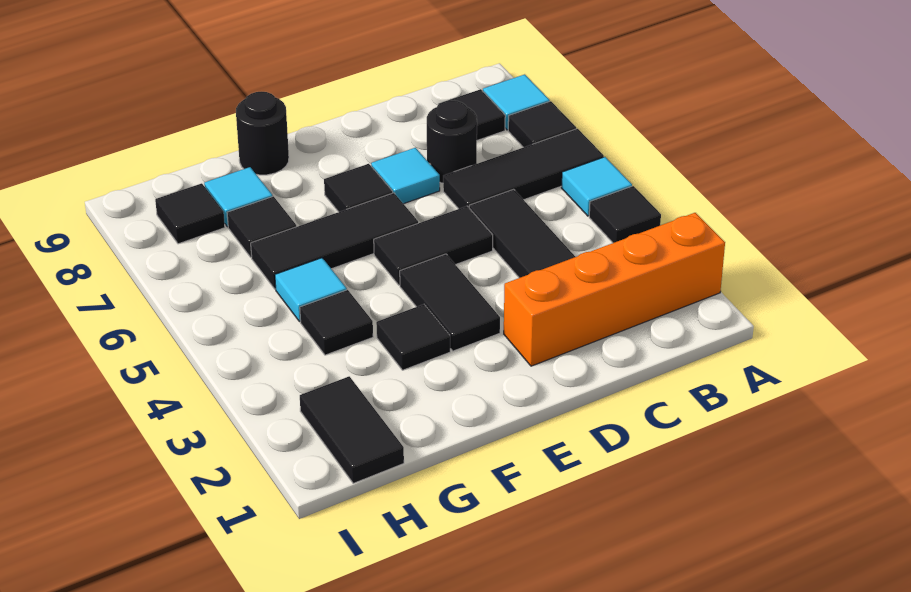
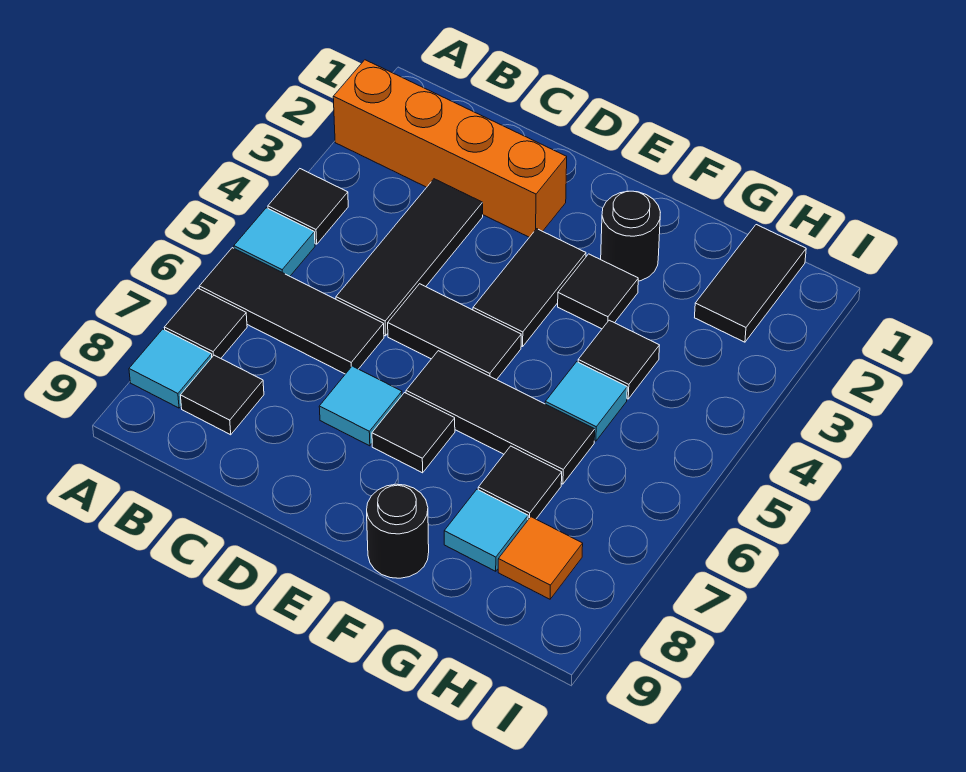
black round brick C7 level 1 -> black round brick F2 level 1
black tile H8 level 1 -> orange tile H8 level 1

